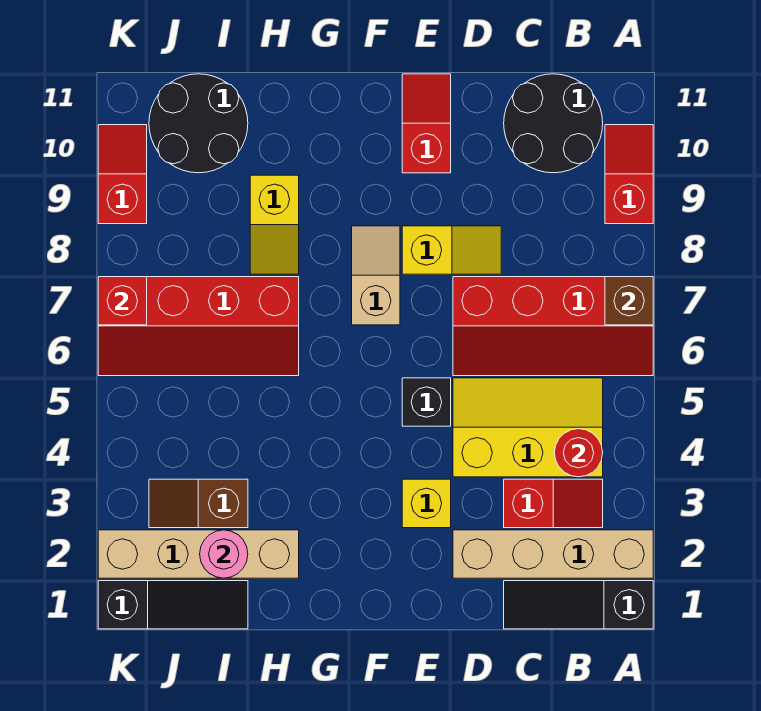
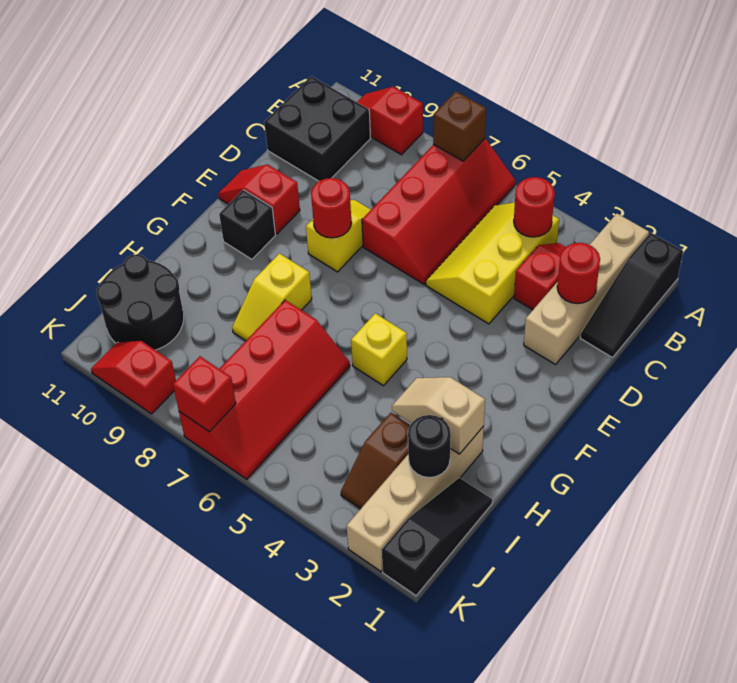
black round brick B10:C11 level 1 -> black brick B10:C11 level 1
none -> red round brick C2 level 2
yellow brick E3 level 1 -> yellow brick G5 level 1
black brick E5 level 1 -> black brick F10 level 1
none -> red round brick E8 level 2
tan slope F7:F8 level 1 top 7 -> tan slope H2:H3 level 2 top 2
yellow slope H8:H9 level 1 top 9 -> yellow slope G8:H8 level 1 top G
pink round brick I2 level 2 -> black round brick I2 level 2

